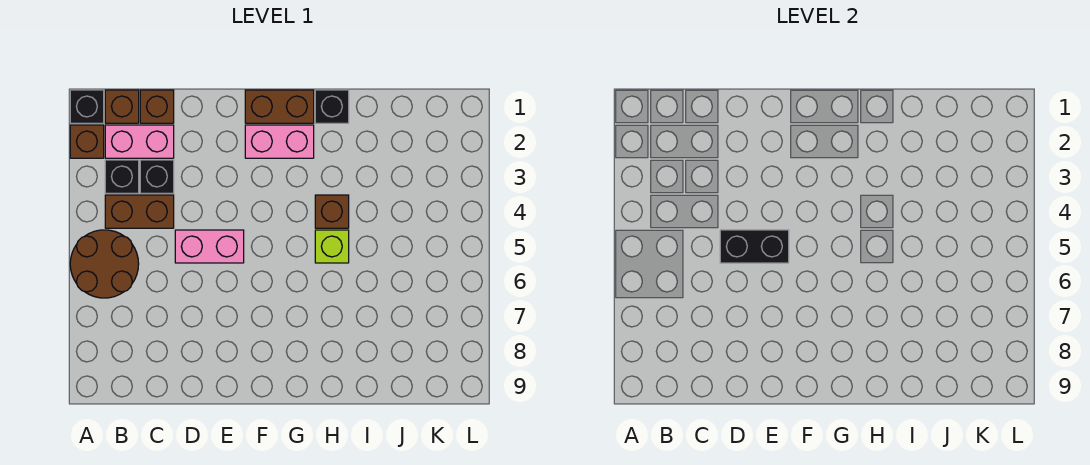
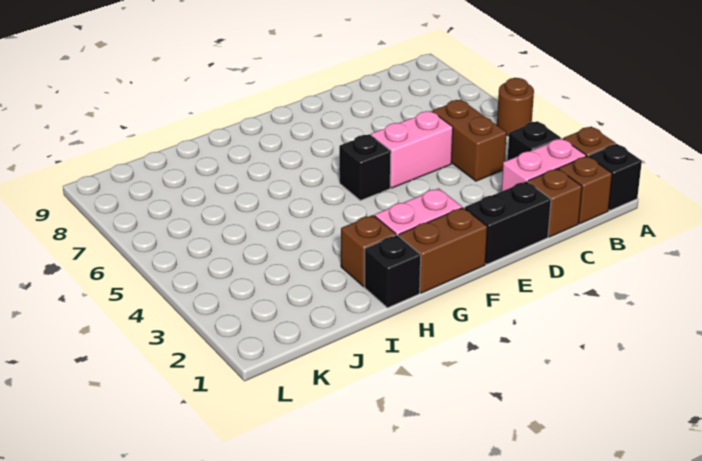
brown round brick A5:B6 level 1 -> brown round brick A5 level 1
brown brick B4:C4 level 1 -> brown brick C4:C5 level 1
black brick C3 level 1 -> black brick F5 level 1
black brick D5:E5 level 2 -> black brick D1:E1 level 1
brown brick H4 level 1 -> brown brick H2 level 1
lime brick H5 level 1 -> none

